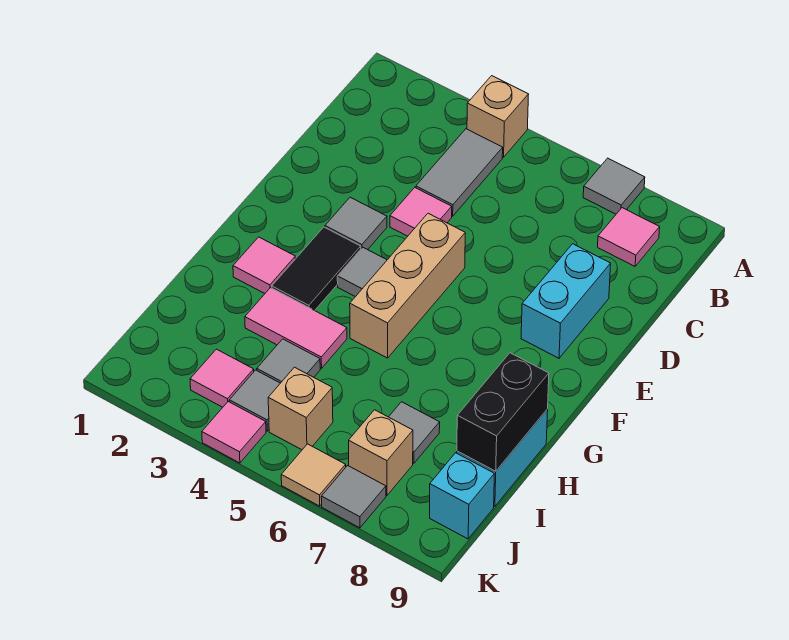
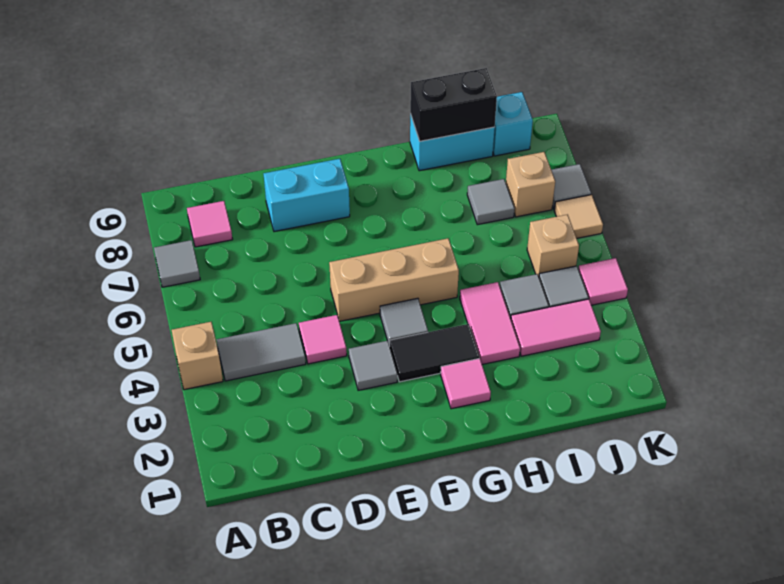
pink tile J3 level 1 -> pink tile I3:J3 level 1

